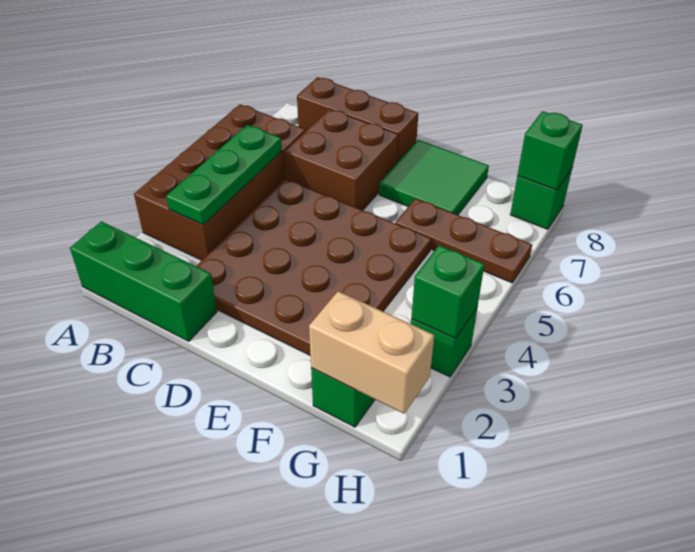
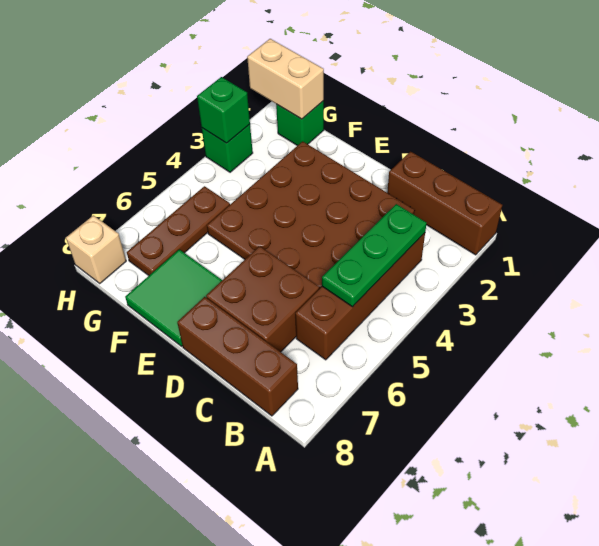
green brick A1:C1 level 1 -> brown brick A1:C1 level 1
brown brick A3:B6 level 1 -> brown brick B3:B6 level 1
brown plate F6:H6 level 1 -> brown plate G5:G7 level 1
green brick H8 level 1 -> tan brick H8 level 1
green brick H8 level 2 -> none

